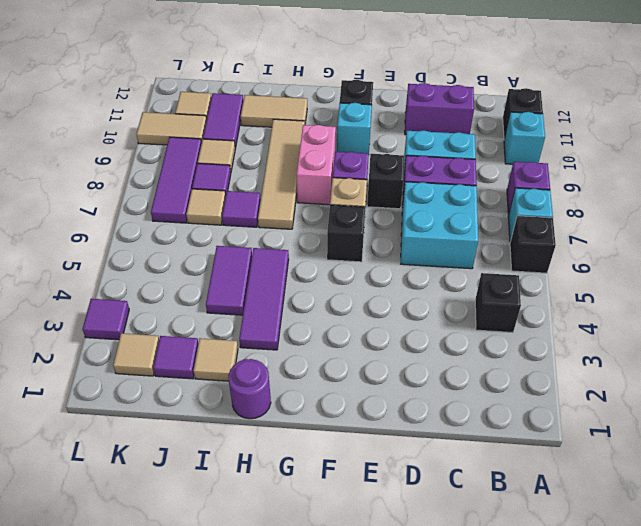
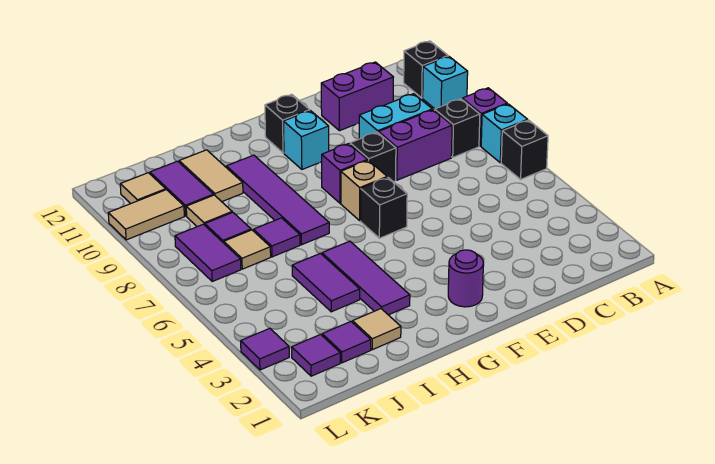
black brick B4 level 1 -> black brick B8 level 1
cyan brick C6:D7 level 1 -> none
pink brick G8:G9 level 1 -> none
purple round brick H1 level 1 -> purple round brick F2 level 1
tan tile H7:H10 level 1 -> purple tile H7:H10 level 1
tan tile H11:I11 level 1 -> tan tile I10:I11 level 1
tan tile K2 level 1 -> purple tile K2 level 1
purple tile K7:K9 level 1 -> purple tile K7:K8 level 1

